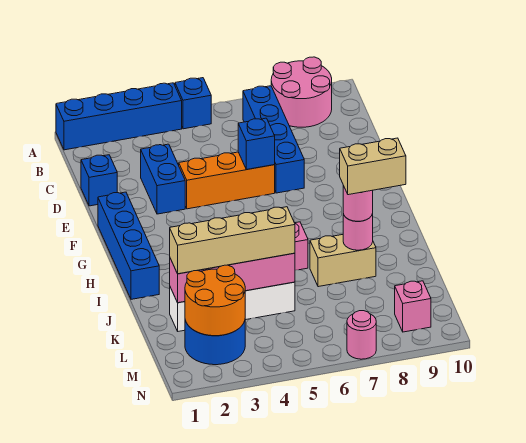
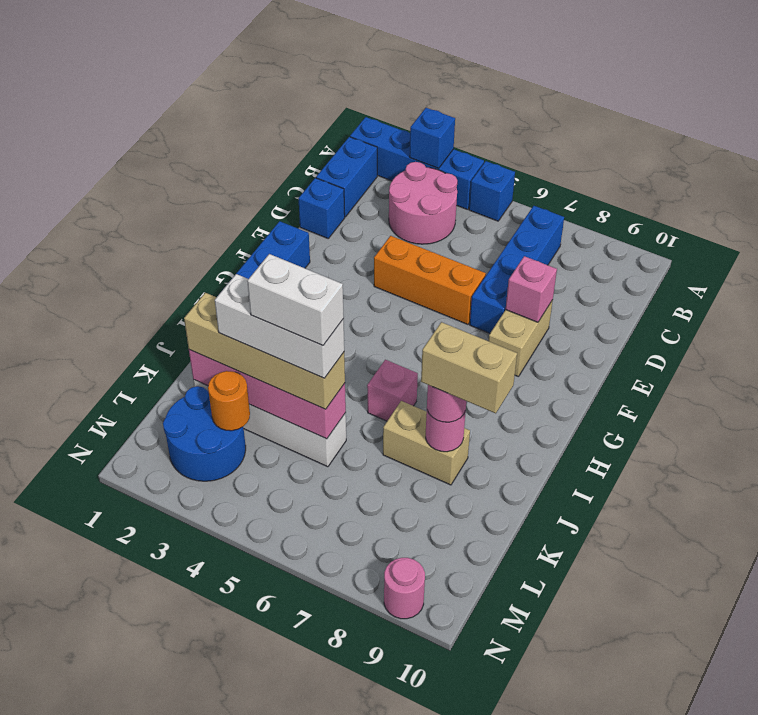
pink round brick A8:B9 level 1 -> pink round brick B3:C4 level 1
blue brick D3:E3 level 1 -> blue brick B1:C1 level 1
blue brick E6 level 2 -> blue brick A3 level 2
none -> tan brick E8:F8 level 1
none -> white brick K3:K5 level 4
none -> white brick K4:K5 level 5
orange round brick L2:M3 level 2 -> orange round brick L3 level 2
pink brick M9 level 1 -> pink brick E8 level 2
pink round brick N7 level 1 -> pink round brick N9 level 1

